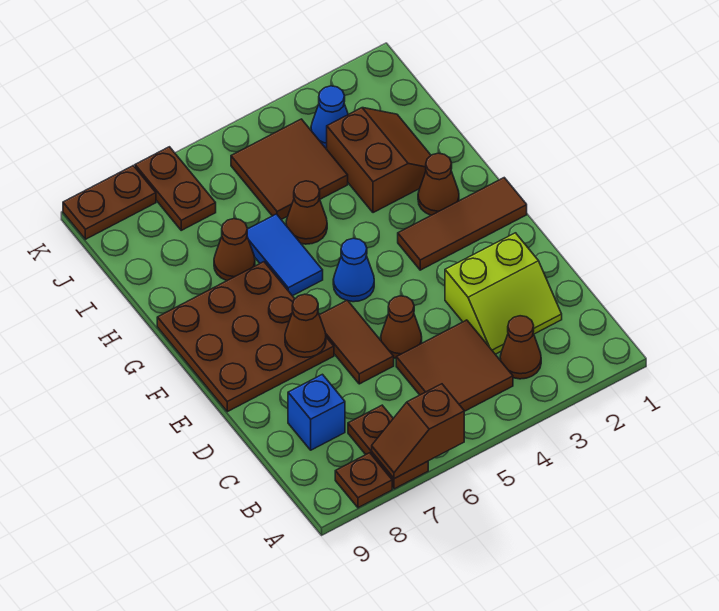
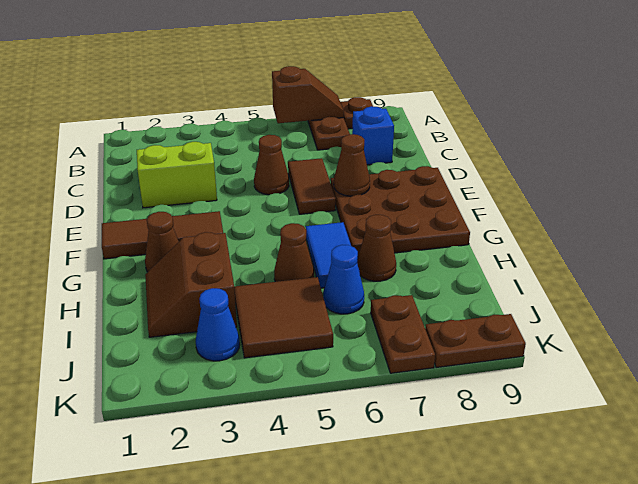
brown cone B3 level 1 -> none
brown tile B4:C5 level 1 -> none
blue cone F5 level 1 -> blue cone I6 level 1

